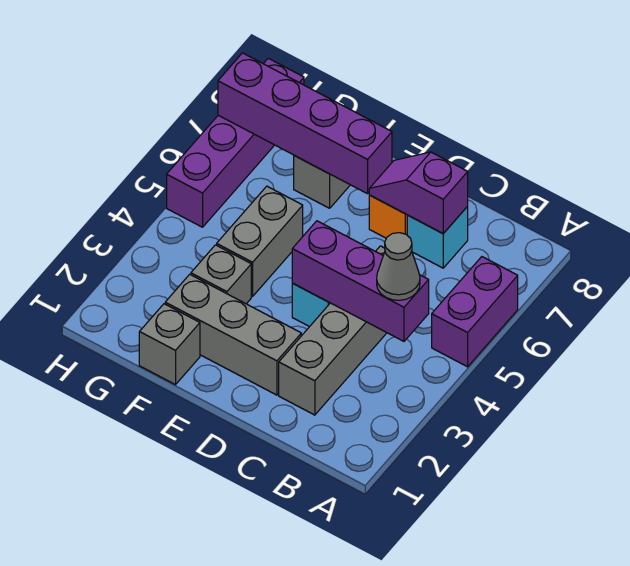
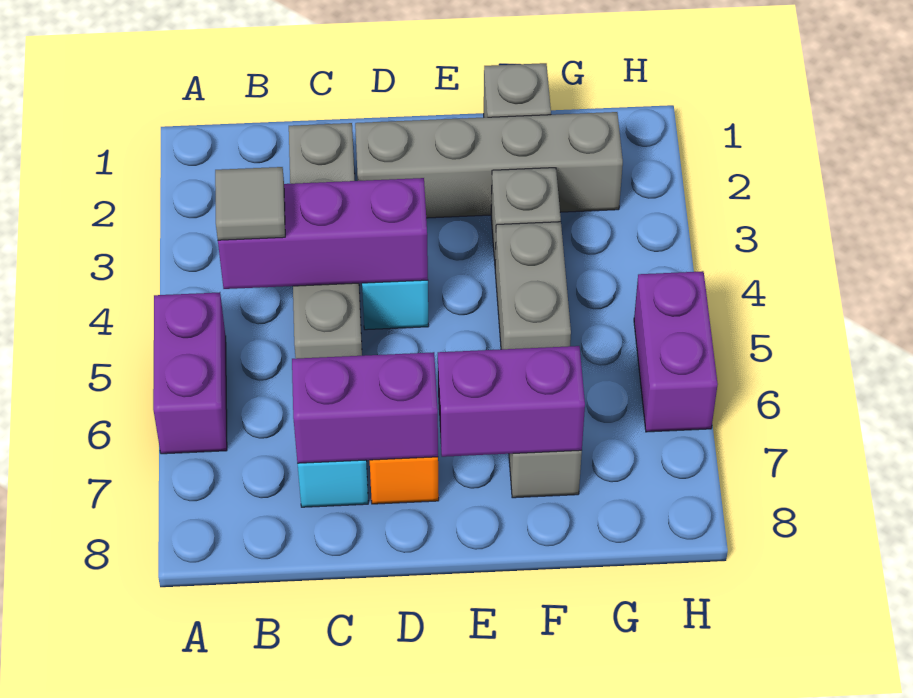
grey cone B4 level 3 -> grey tile B4 level 3
purple slope C7:D7 level 2 top C -> purple brick C7:D7 level 2
grey brick D2:F2 level 1 -> grey brick D2:G2 level 1
purple brick E7:H7 level 2 -> purple brick E7:F7 level 2
purple brick H5:H8 level 1 -> purple brick H5:H6 level 1

